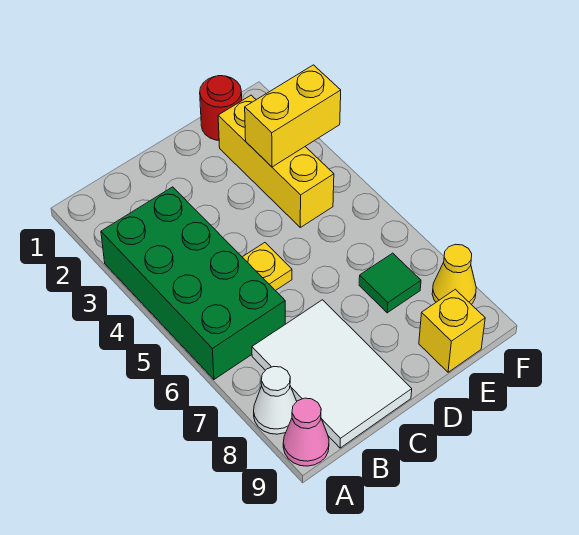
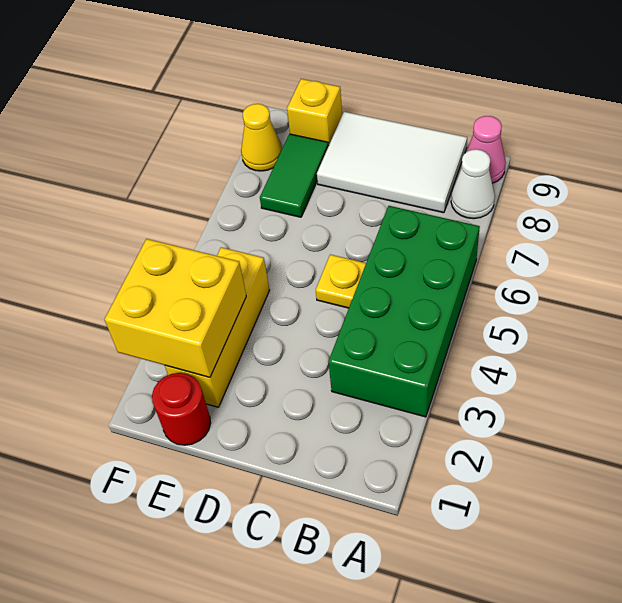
white tile B7:C9 level 1 -> white tile B8:D9 level 1
yellow brick E3:F3 level 2 -> yellow brick E2:F3 level 2
green tile E7 level 1 -> green tile E7:E8 level 1

